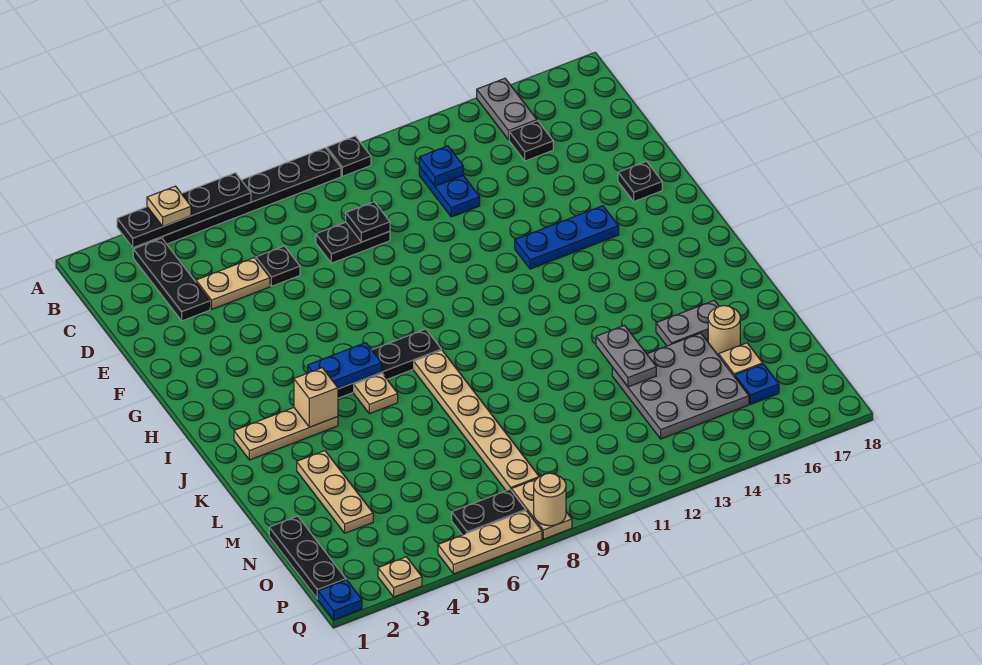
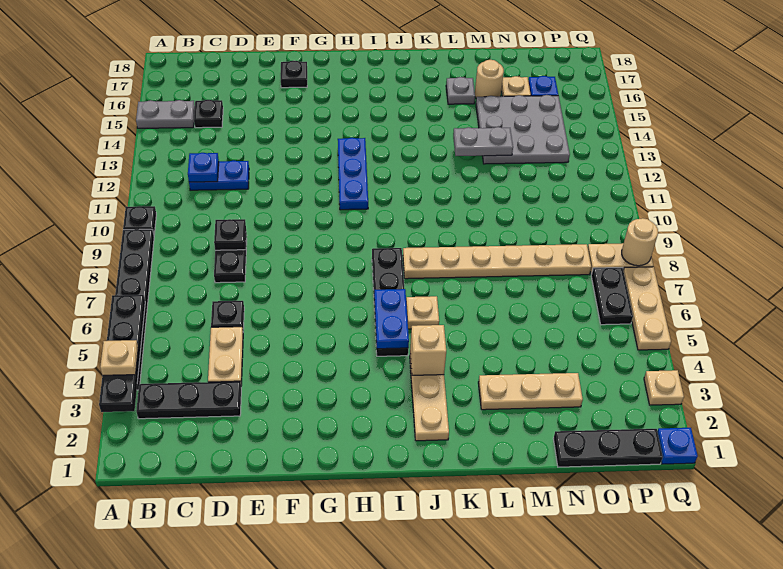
blue plate G13:G15 level 1 -> blue plate H11:H13 level 1
grey plate L15:L16 level 1 -> grey plate L16 level 1

